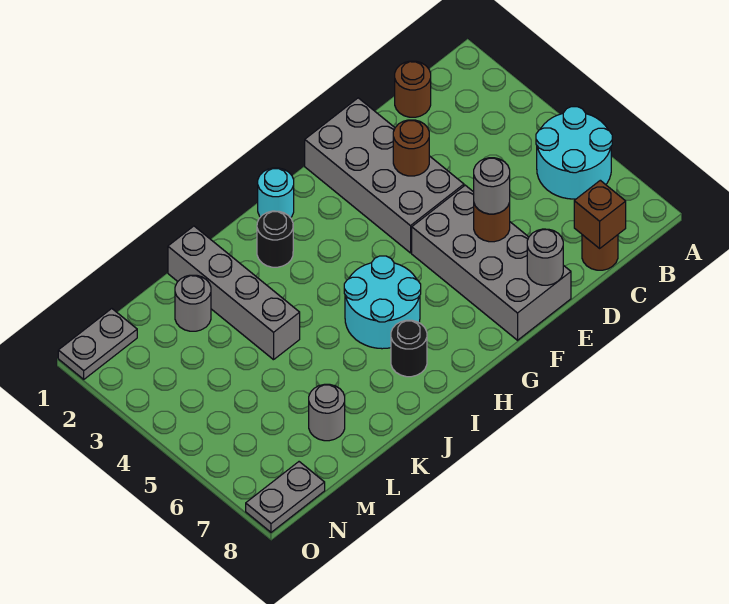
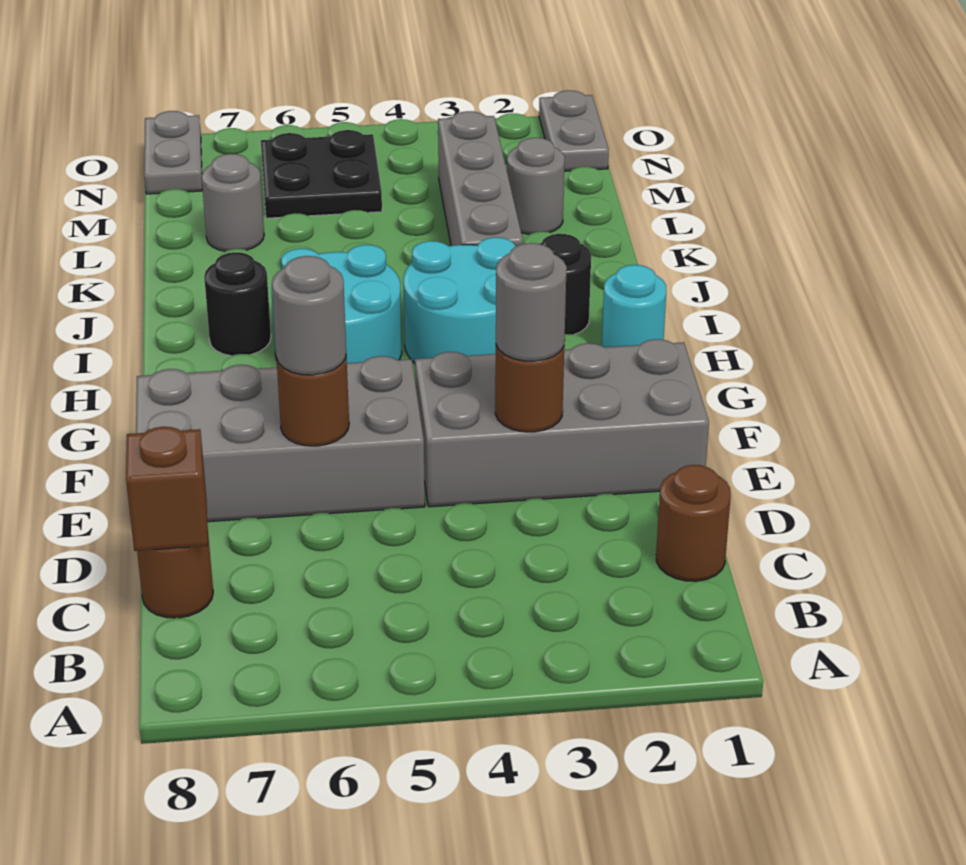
cyan round brick A5:B6 level 1 -> cyan round brick H3:I4 level 1
grey round brick E8 level 2 -> grey round brick E3 level 3
grey brick K1:K4 level 1 -> grey brick J3:M3 level 1
none -> black plate M5:N6 level 1

